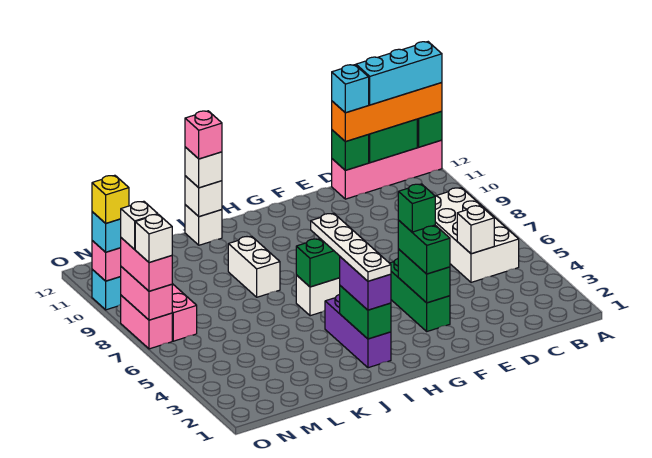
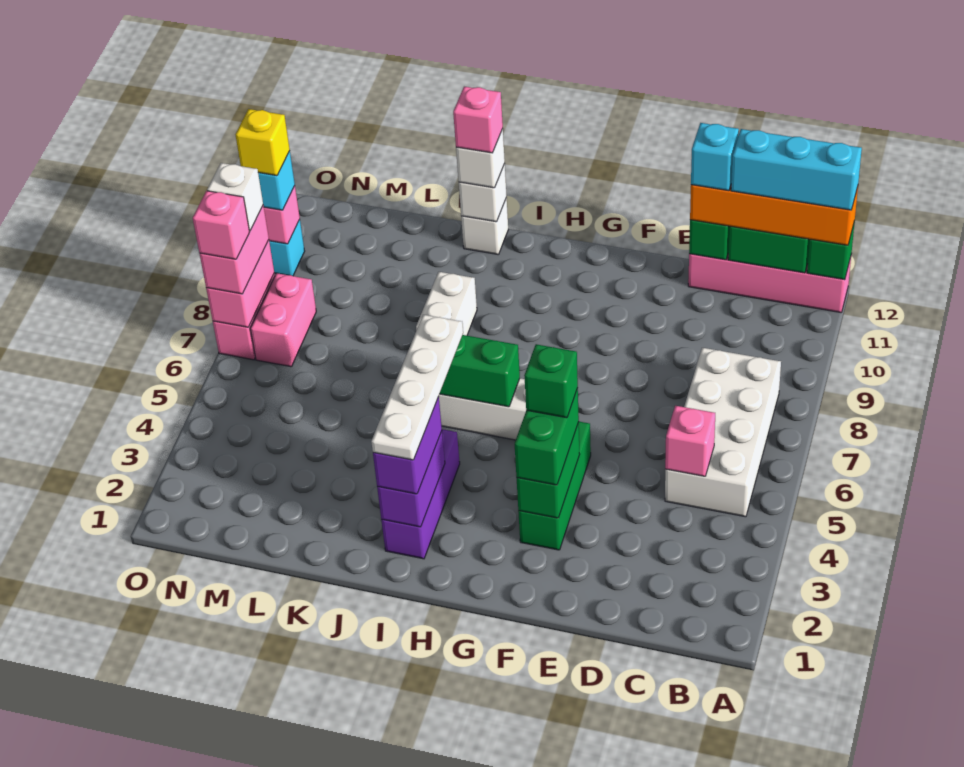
white brick C5 level 2 -> pink brick C5 level 2
green brick I2:I3 level 2 -> purple brick I2:I3 level 2
white brick O7 level 4 -> pink brick O7 level 4

